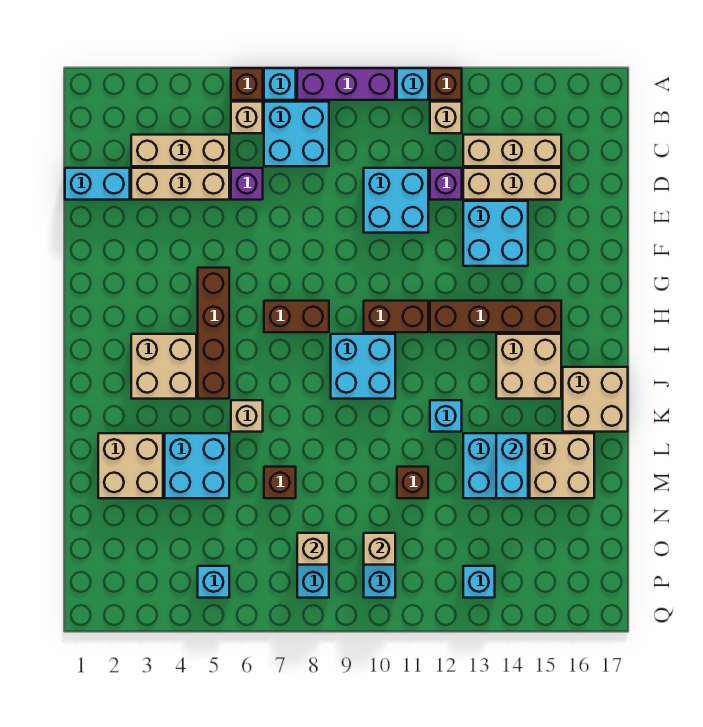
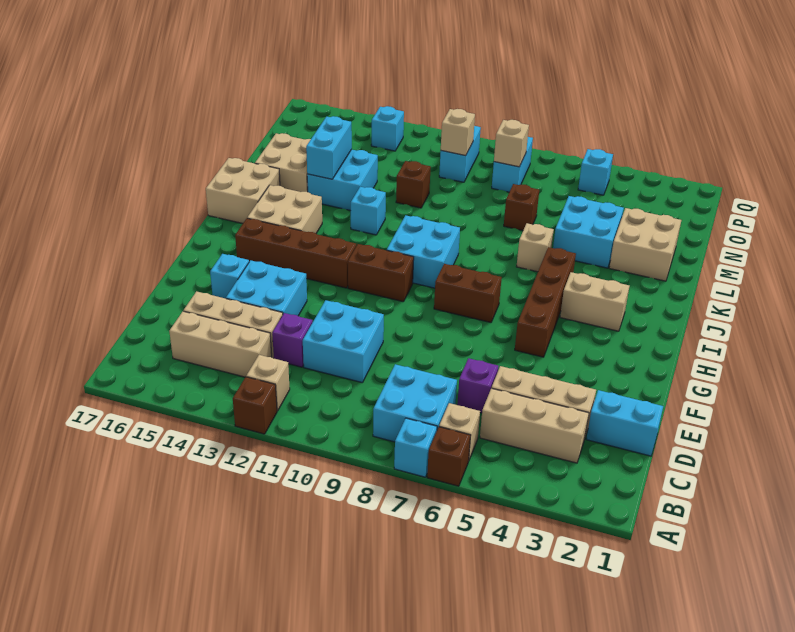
purple brick A8:A10 level 1 -> none
cyan brick A11 level 1 -> cyan brick F15 level 1
tan brick I3:J4 level 1 -> tan brick I3:I4 level 1

